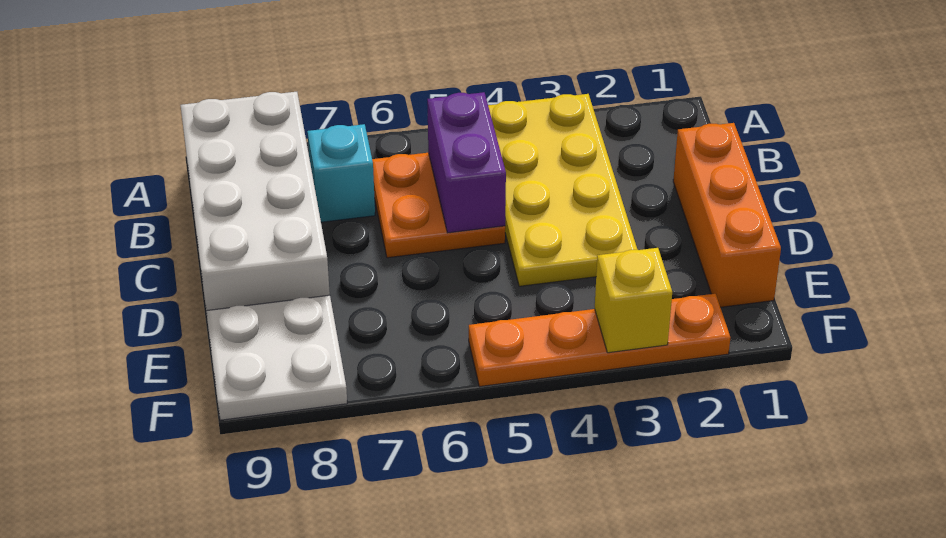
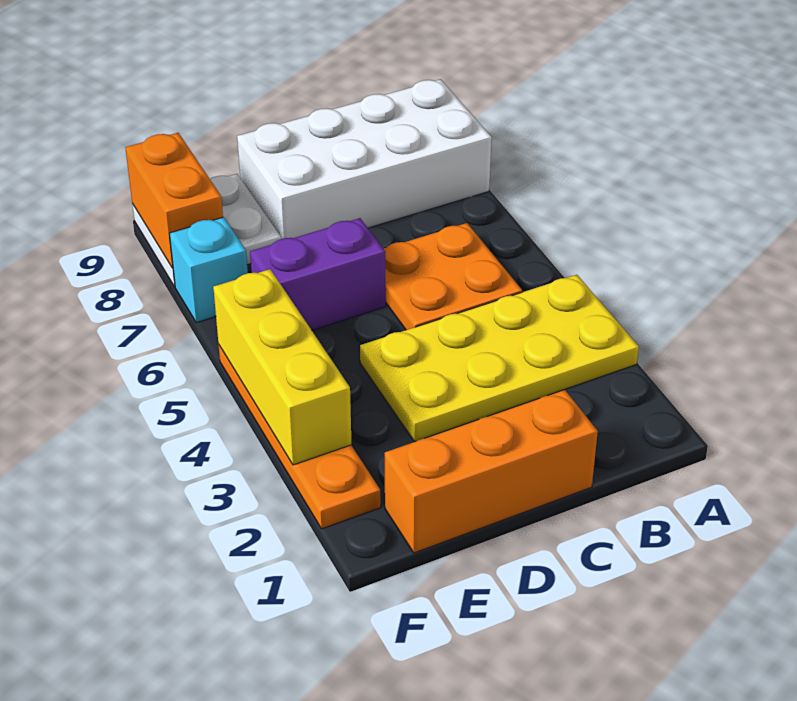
purple brick B5:C5 level 2 -> purple brick D6:E6 level 1
cyan brick B7 level 1 -> cyan brick F7 level 1
yellow brick F3 level 2 -> yellow brick F3:F5 level 2
none -> orange brick F8:F9 level 2

